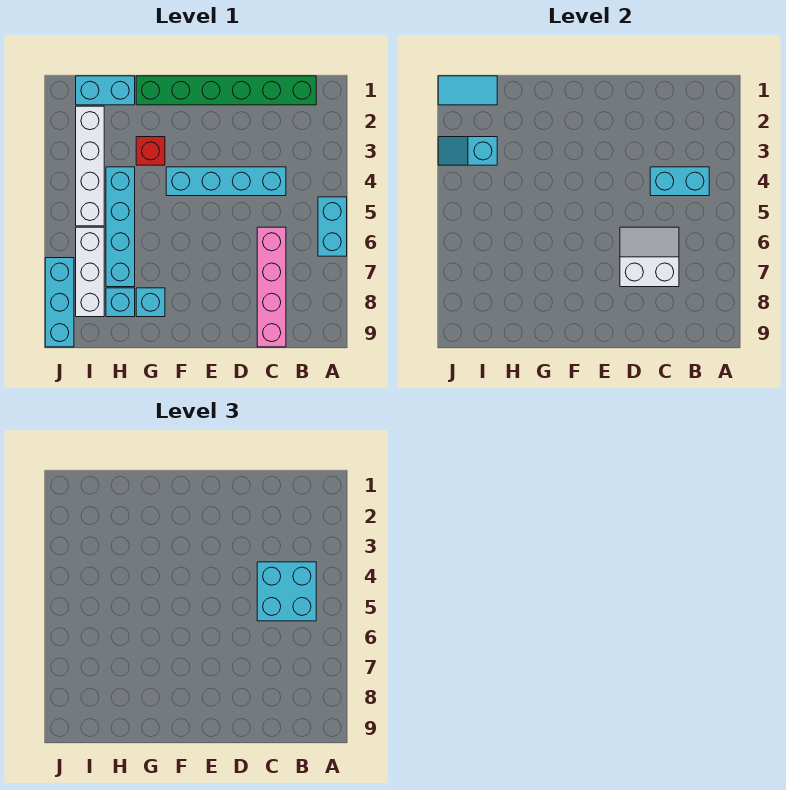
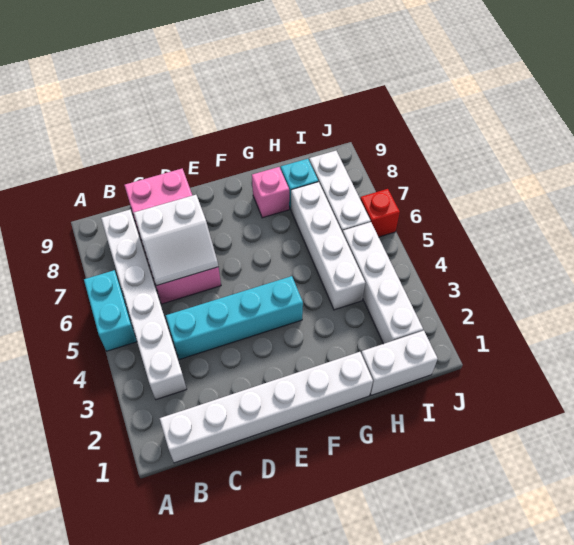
green brick B1:G1 level 1 -> white brick B1:G1 level 1
none -> white brick B3:B8 level 1
cyan brick B4:C4 level 2 -> none
cyan brick B4:C5 level 3 -> none
pink brick C6:C9 level 1 -> pink brick C6:D9 level 1
red brick G3 level 1 -> red brick J6 level 1
cyan brick G8 level 1 -> pink brick G8 level 1
cyan brick H1:I1 level 1 -> white brick H1:I1 level 1
cyan brick H4:H7 level 1 -> white brick H4:H7 level 1
cyan tile I1:J1 level 2 -> none
cyan slope I3:J3 level 2 top I -> none
cyan brick J7:J9 level 1 -> none

